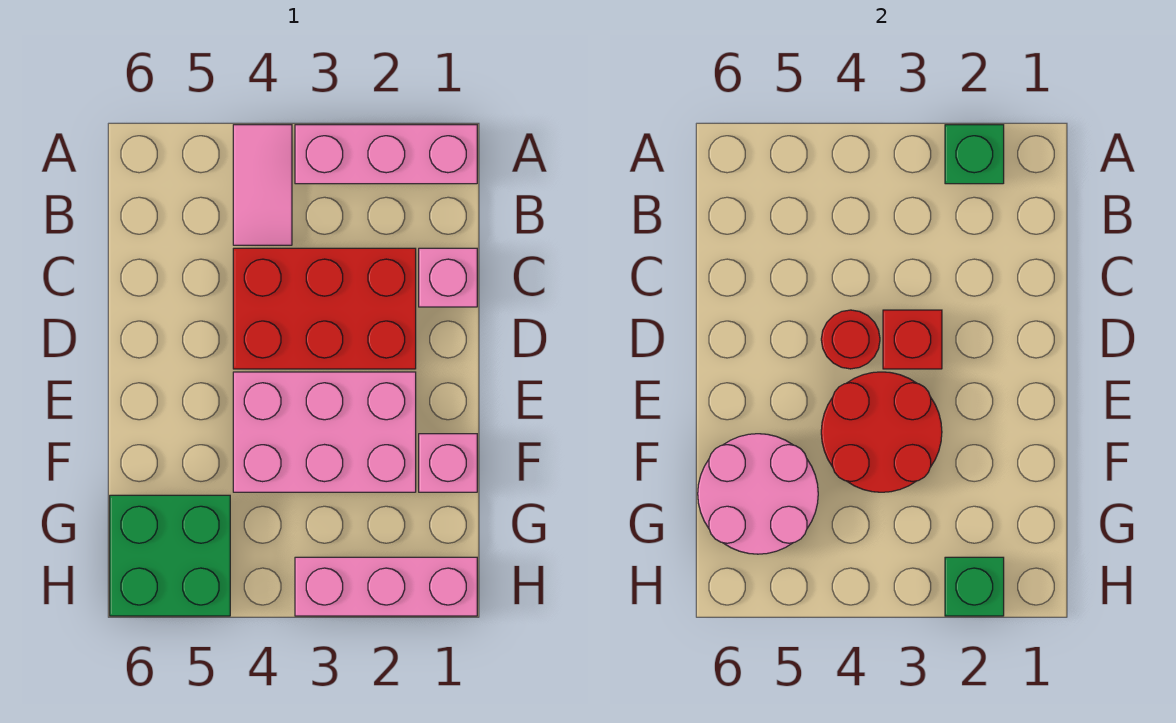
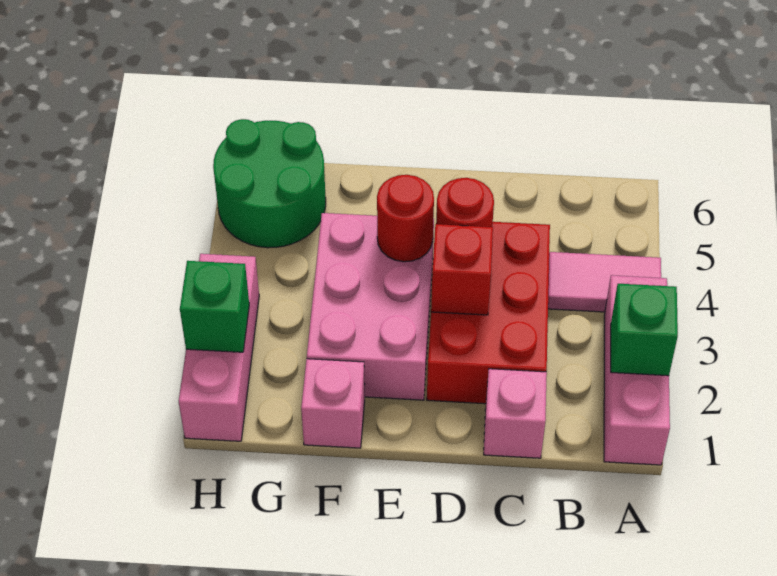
red round brick E3:F4 level 2 -> red round brick E4 level 2
pink round brick F5:G6 level 2 -> none
green brick G5:H6 level 1 -> green round brick G5:H6 level 1

